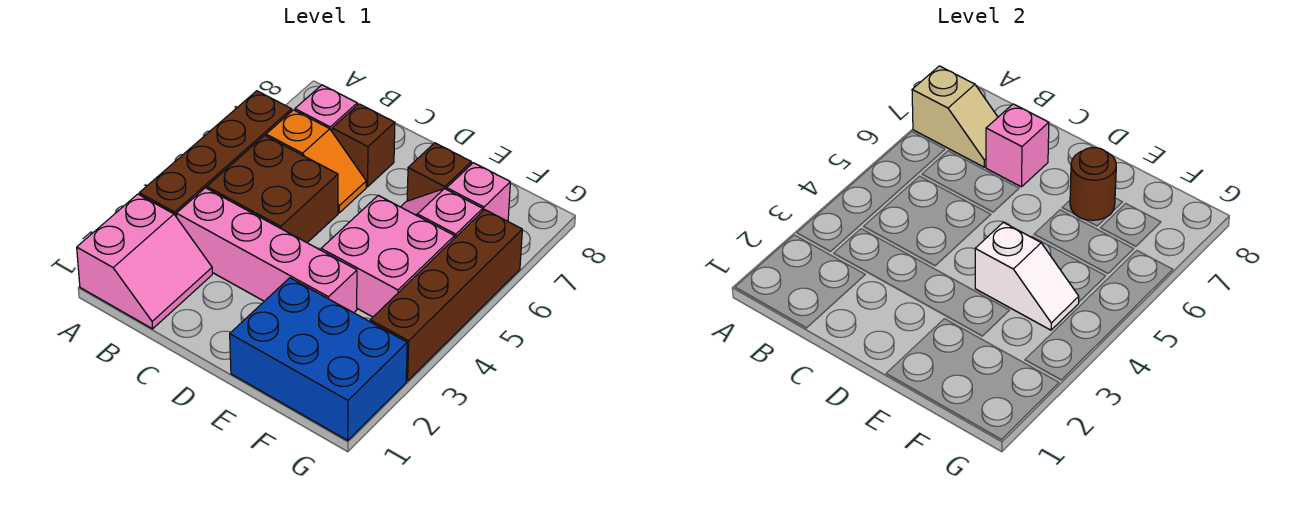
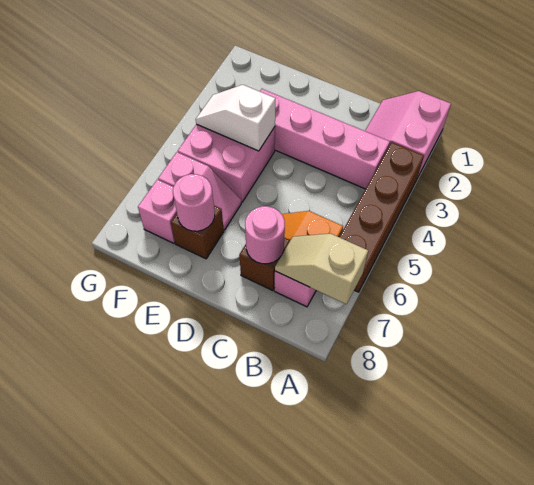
brown brick B4:C5 level 1 -> none
pink brick C7 level 2 -> pink round brick C7 level 2
blue brick E1:G2 level 1 -> none
brown round brick E7 level 2 -> pink round brick E7 level 2
brown brick G3:G6 level 1 -> none

